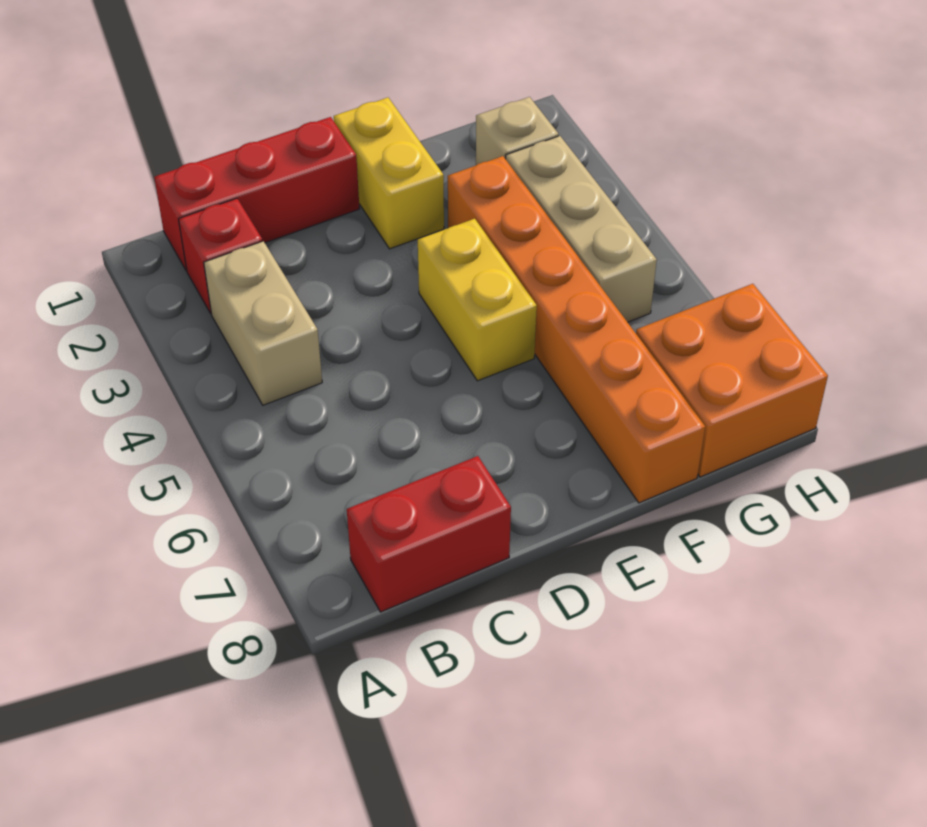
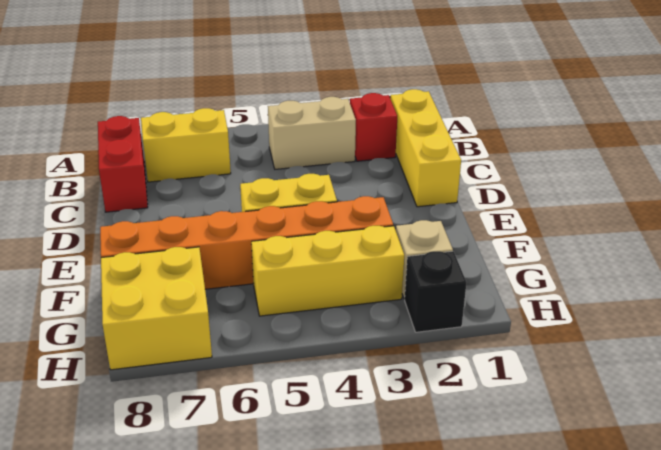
red brick B1:D1 level 1 -> yellow brick B1:D1 level 1
yellow brick E1:E2 level 1 -> yellow brick B6:B7 level 1
tan brick G3:G5 level 1 -> yellow brick G3:G5 level 1
orange brick G7:H8 level 1 -> yellow brick G7:H8 level 1
none -> black brick H2 level 1

